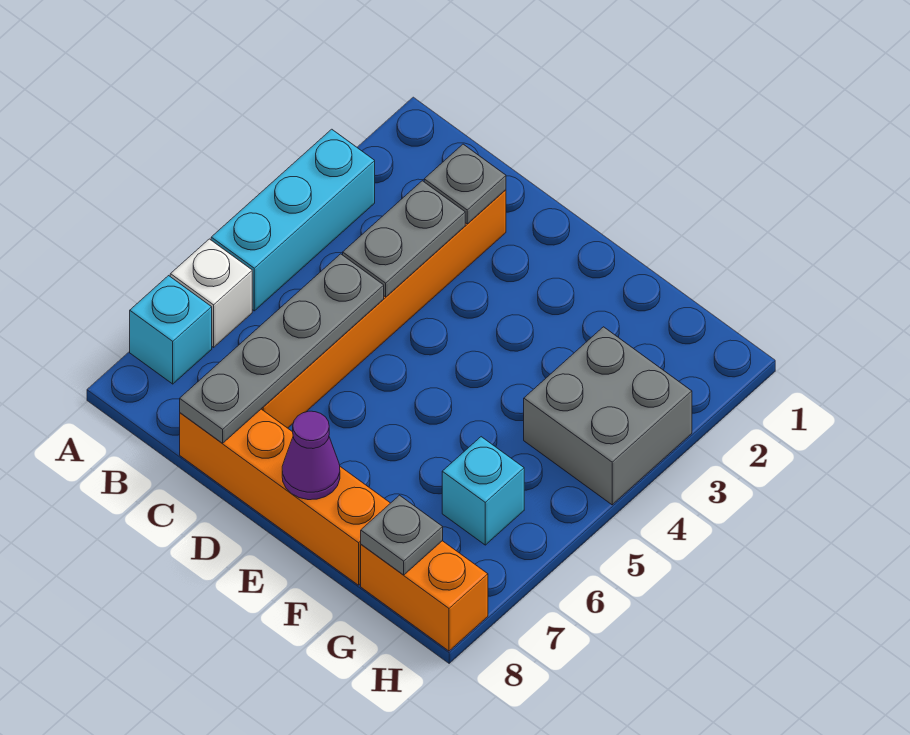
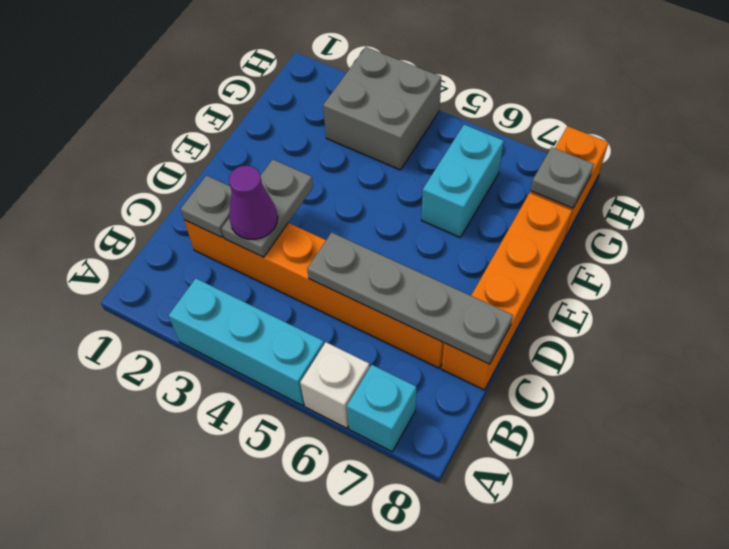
grey plate C3:C4 level 2 -> grey plate C3:D3 level 2
purple cone E8 level 2 -> purple cone C3 level 3
cyan brick G6 level 1 -> cyan brick F6:G6 level 1

